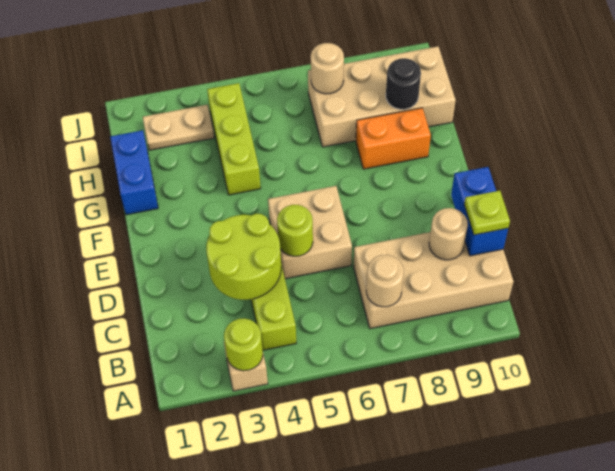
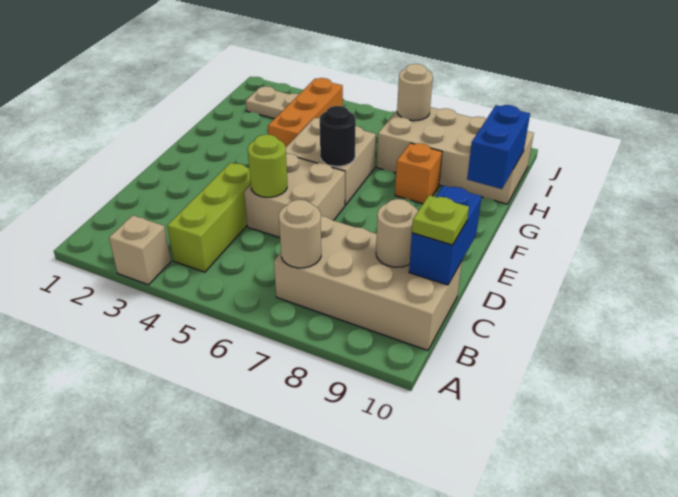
lime round brick A3 level 2 -> none
lime round brick C3:D4 level 2 -> none
none -> tan brick F5:G6 level 1
blue brick G1:H1 level 1 -> blue brick G10:H10 level 2
lime brick G4:I4 level 1 -> orange brick G4:I4 level 1
orange brick G8:G9 level 1 -> orange brick G8 level 1
black round brick H9 level 2 -> black round brick F6 level 2

